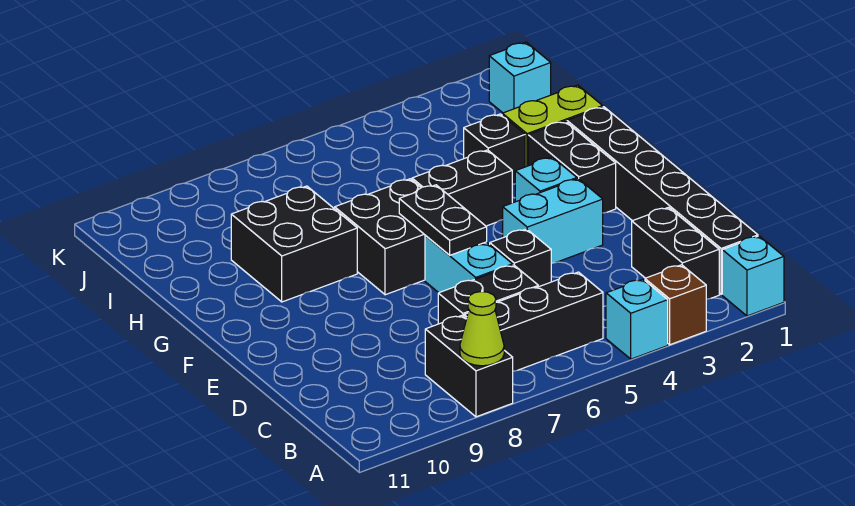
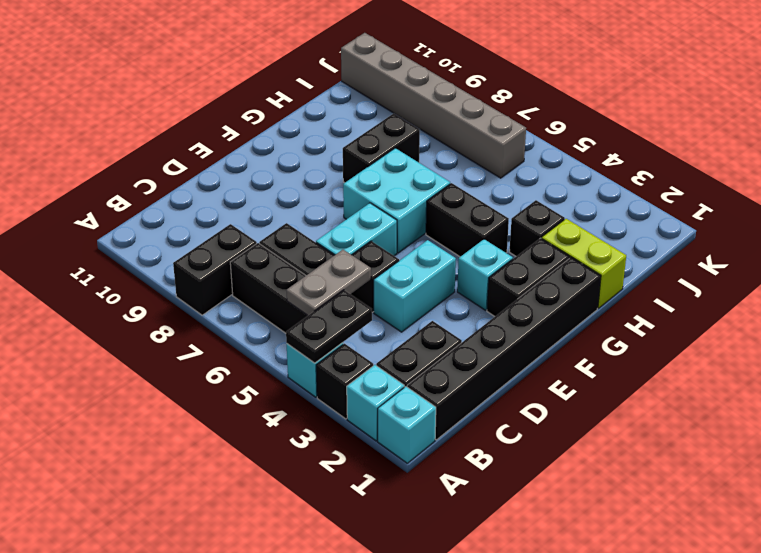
brown brick A3 level 1 -> black brick A3 level 1
lime cone A8 level 2 -> none
none -> grey plate B5:C5 level 2
cyan brick E3:E4 level 1 -> cyan brick D4:E4 level 1
black plate E6:F6 level 2 -> black plate A4:B4 level 2
black brick F6:G7 level 1 -> cyan brick F6:G7 level 1
black brick G8:H9 level 1 -> black brick G8:H8 level 1
cyan brick J1 level 1 -> cyan brick A2 level 1
none -> grey brick J6:J11 level 1

